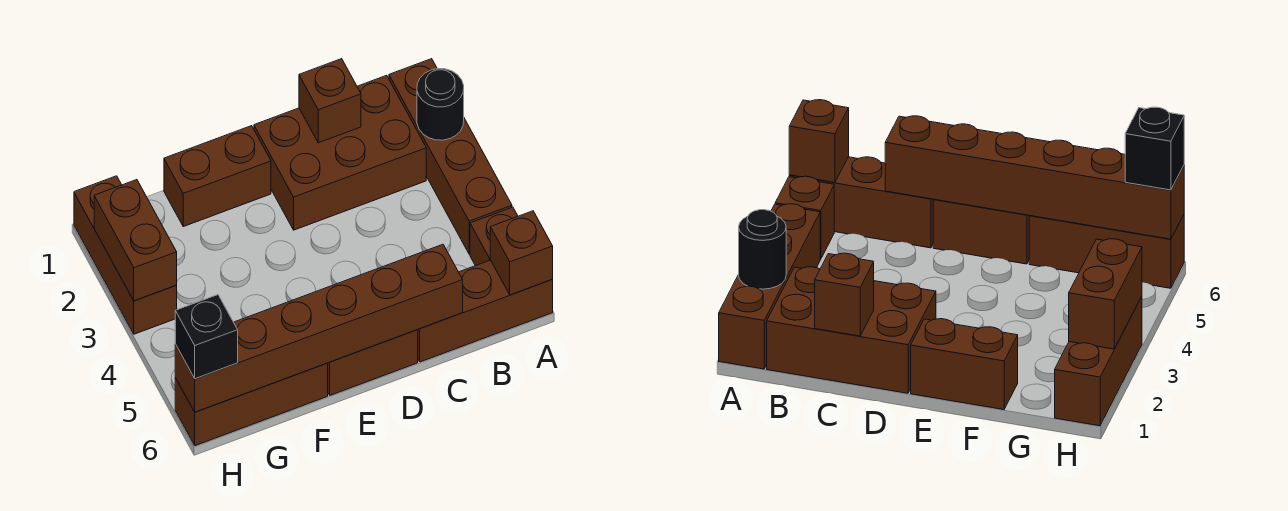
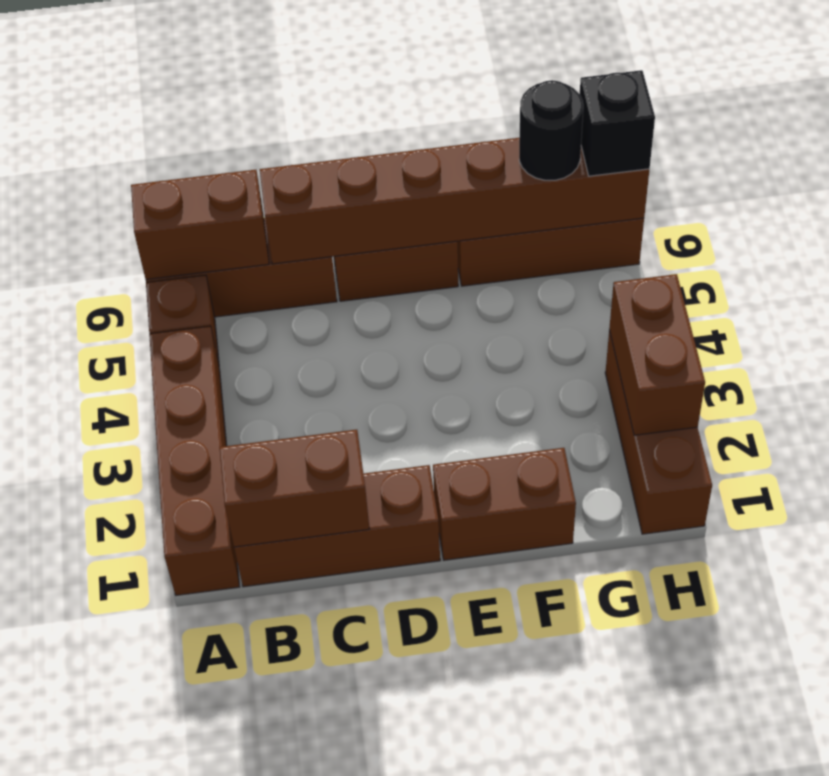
black round brick A2 level 2 -> black round brick G6 level 3
brown brick A6 level 2 -> brown brick A6:B6 level 2
brown brick B1:D2 level 1 -> brown brick B1:D1 level 1
brown brick C1 level 2 -> brown brick B1:C1 level 2

